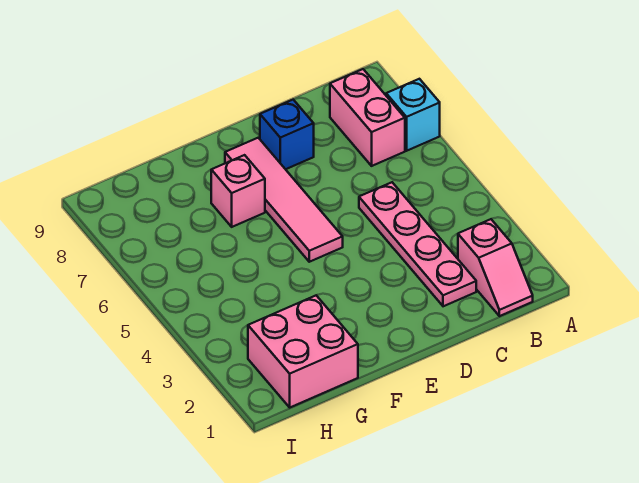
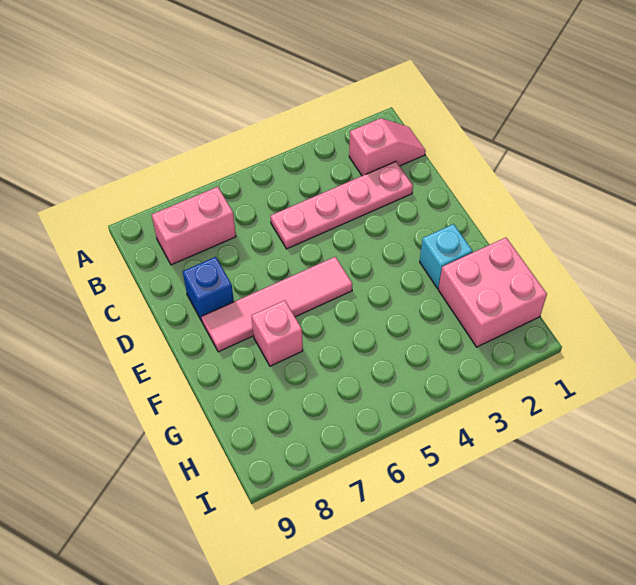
cyan brick A7 level 1 -> cyan brick F2 level 1

